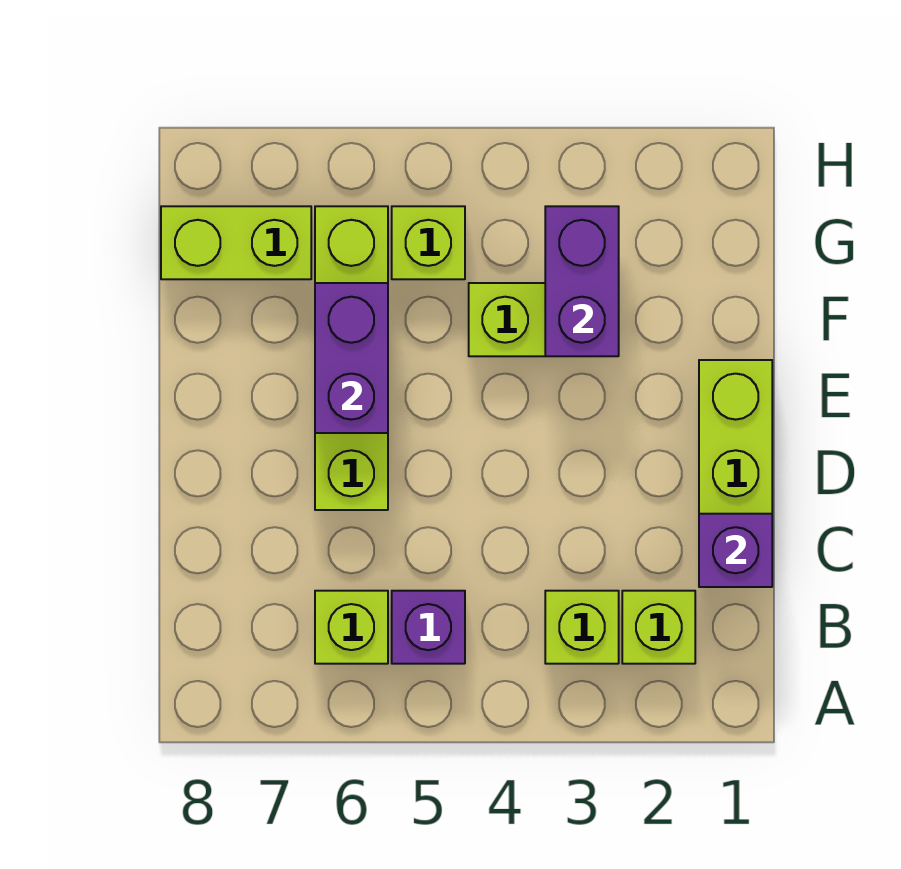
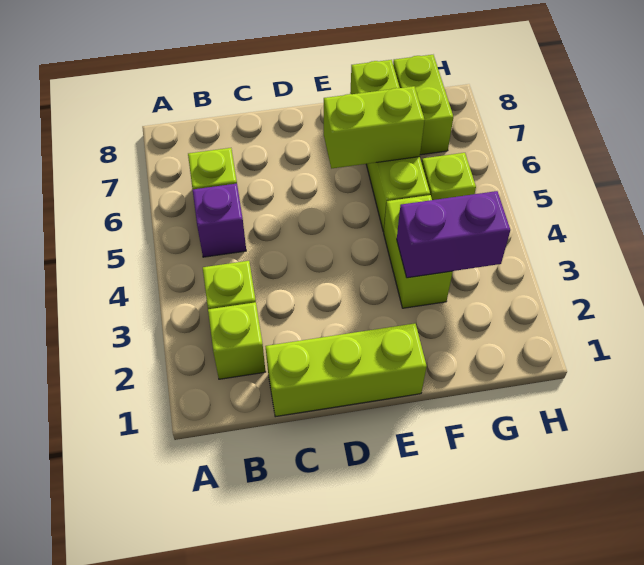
purple brick C1 level 2 -> none
lime brick D6:G6 level 1 -> lime brick F5:F8 level 1
purple brick E6:F6 level 2 -> lime brick E6:F6 level 2

